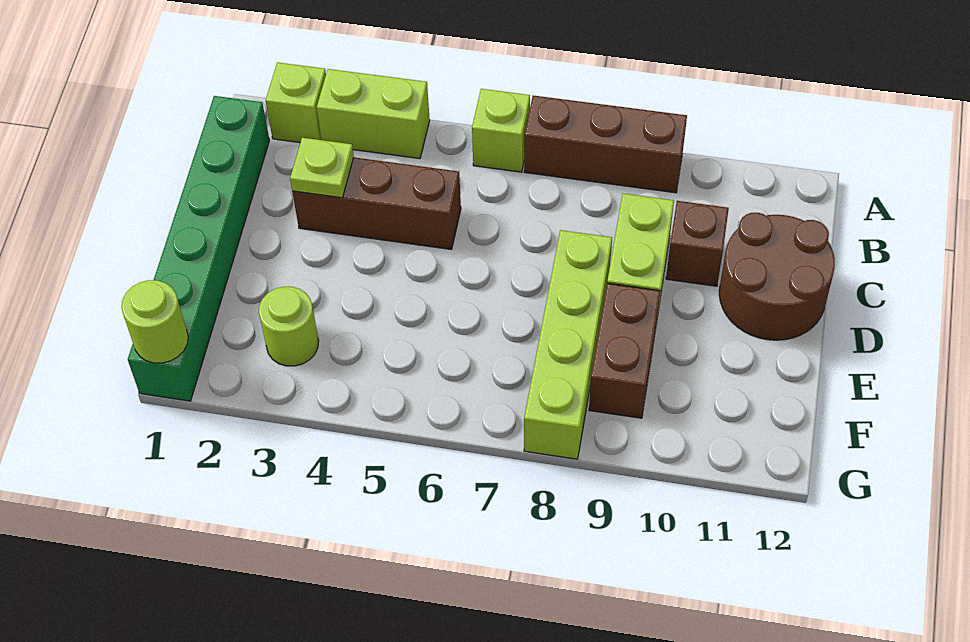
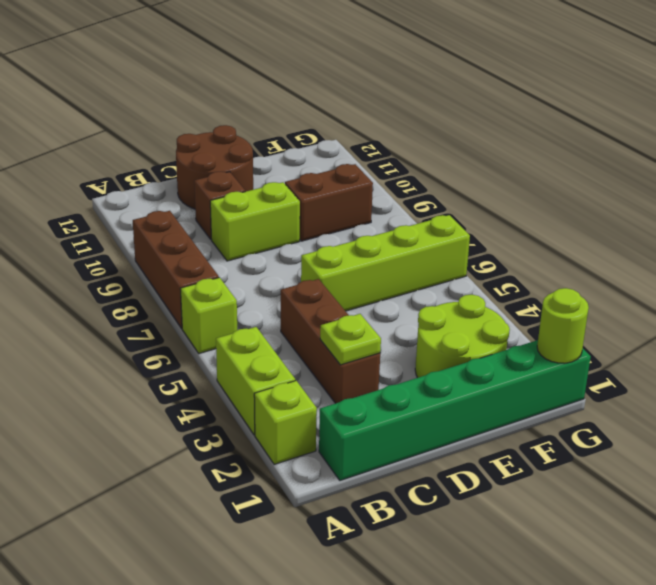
lime brick D8:G8 level 1 -> lime brick D6:G6 level 1
lime round brick F3 level 1 -> lime round brick E2:F3 level 1

